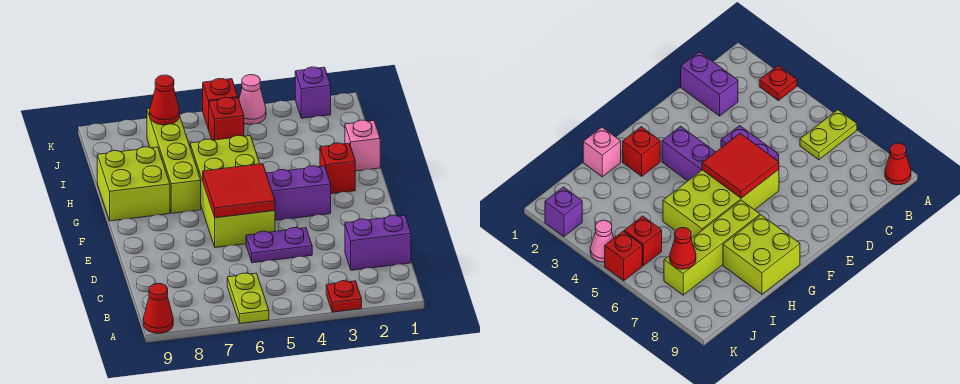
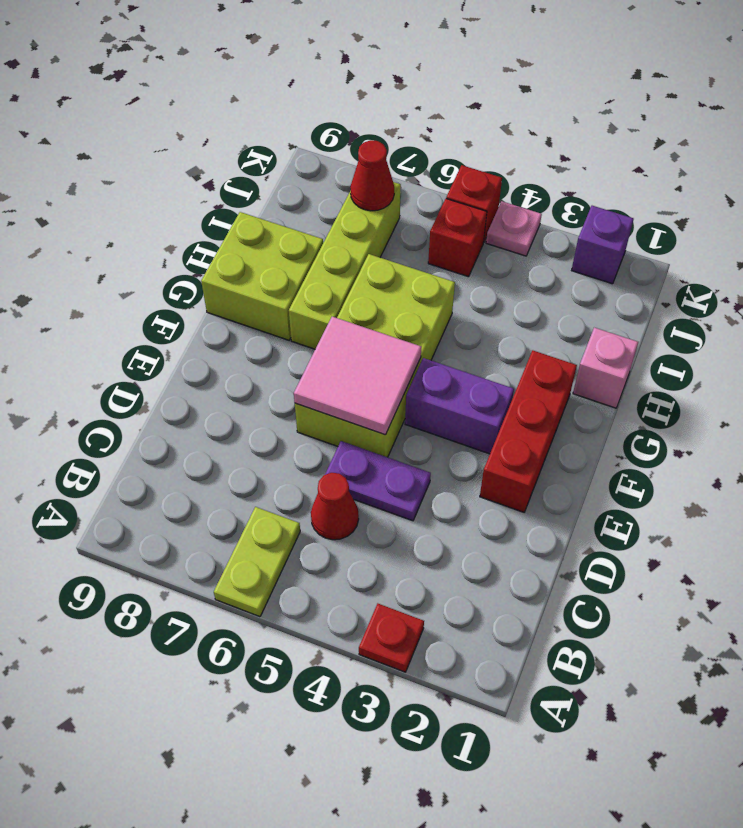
red cone A9 level 1 -> red cone C5 level 1
purple brick C1:C2 level 1 -> none
red tile E5:F6 level 2 -> pink tile E5:F6 level 2
red brick G2 level 1 -> red brick E2:G2 level 1
pink cone K4 level 1 -> pink plate K4 level 1

